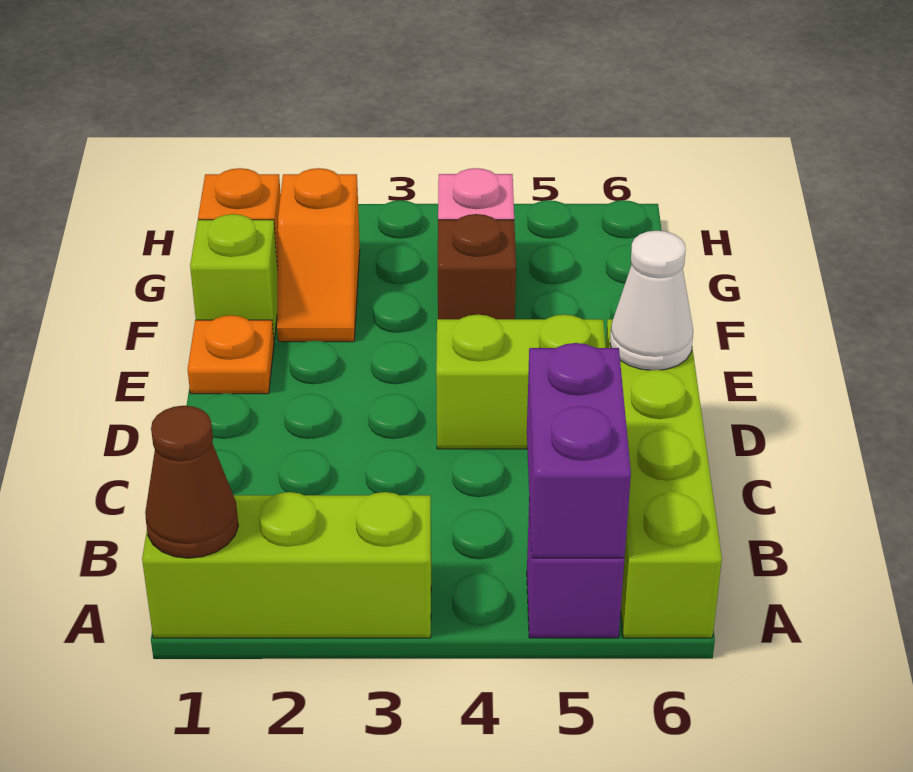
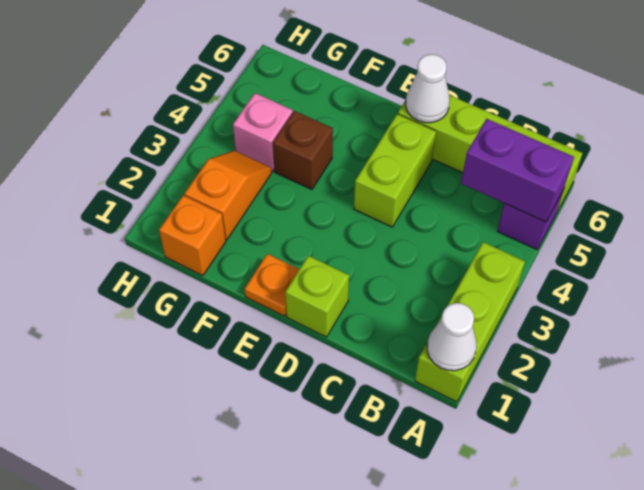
brown cone A1 level 2 -> white cone A1 level 2
lime brick F1 level 1 -> lime brick D1 level 1
orange slope F2:G2 level 1 top G -> orange slope G2:G3 level 1 top 2

